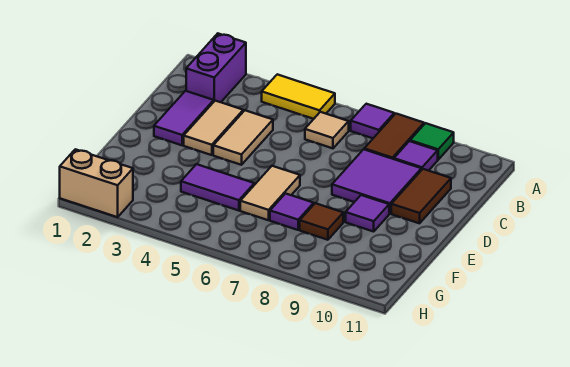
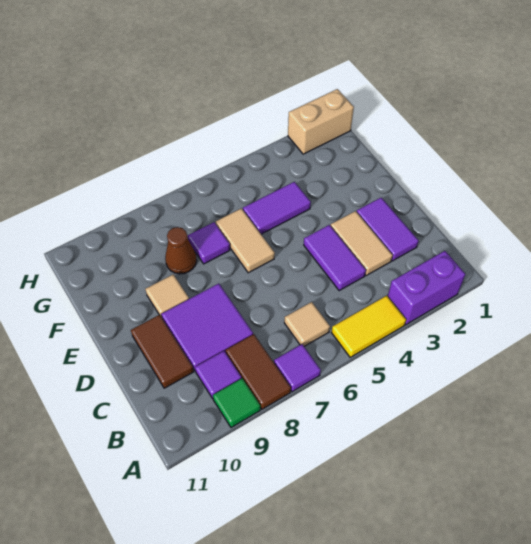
purple brick A2:B2 level 1 -> purple brick A2:A3 level 1
tan tile C4:D4 level 1 -> purple tile C4:D4 level 1
purple tile E9 level 1 -> tan tile E9 level 1
brown tile F8 level 1 -> brown cone F8 level 1

